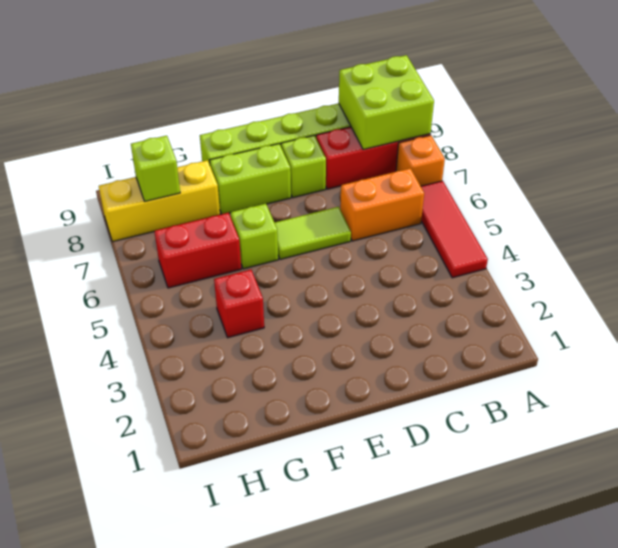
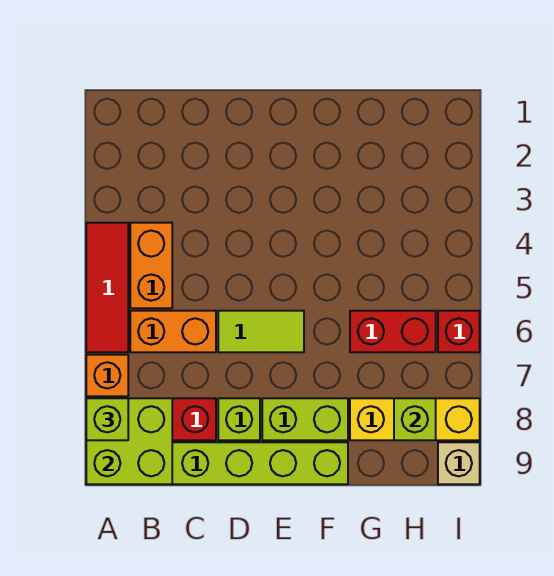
none -> orange brick B4:B5 level 1
lime brick F6 level 1 -> lime brick A8 level 3
red brick G4 level 1 -> red brick I6 level 1
none -> tan brick I9 level 1

